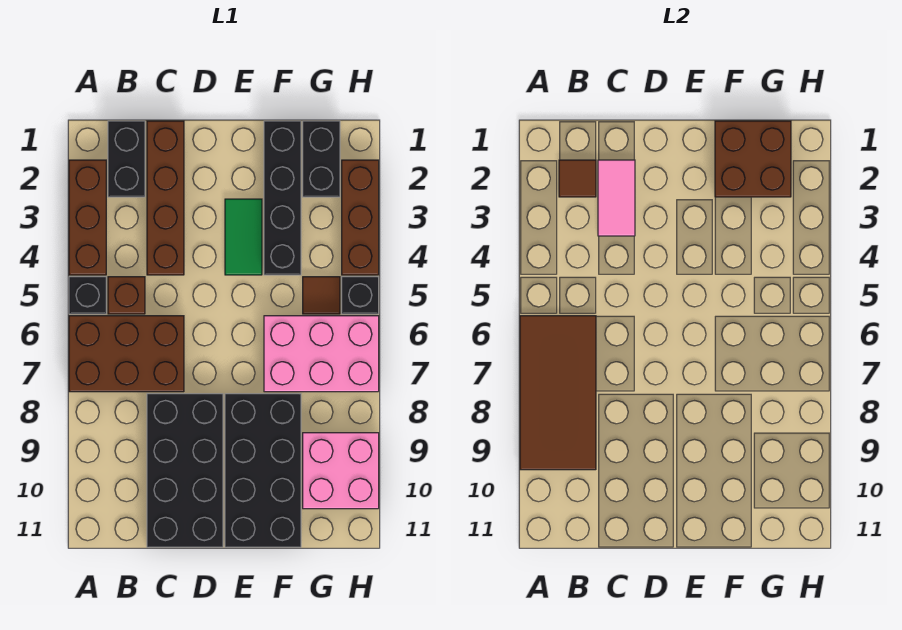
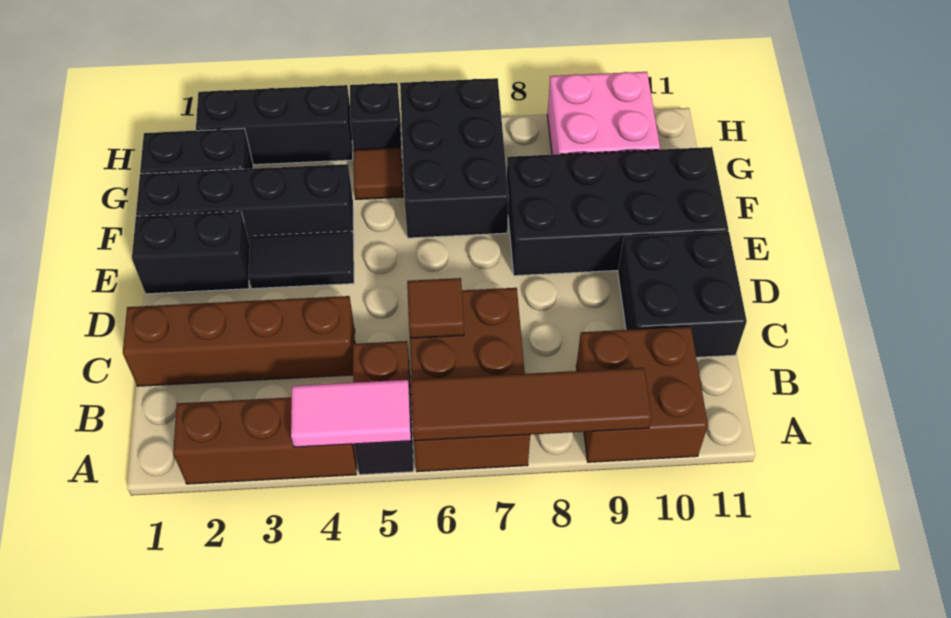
brown tile A6:B9 level 2 -> brown tile A6:A9 level 2
black brick B1:B2 level 1 -> black brick E1:E2 level 1
brown tile B2 level 2 -> brown tile C6 level 2
pink tile C2:C3 level 2 -> pink tile A4:A5 level 2
black brick C8:D11 level 1 -> black brick C10:D11 level 1
green tile E3:E4 level 1 -> black tile E3:E4 level 1
brown brick F1:G2 level 2 -> brown brick A9:B10 level 1
pink brick F6:H7 level 1 -> black brick F6:H7 level 1
brown brick H2:H4 level 1 -> black brick H2:H4 level 1

